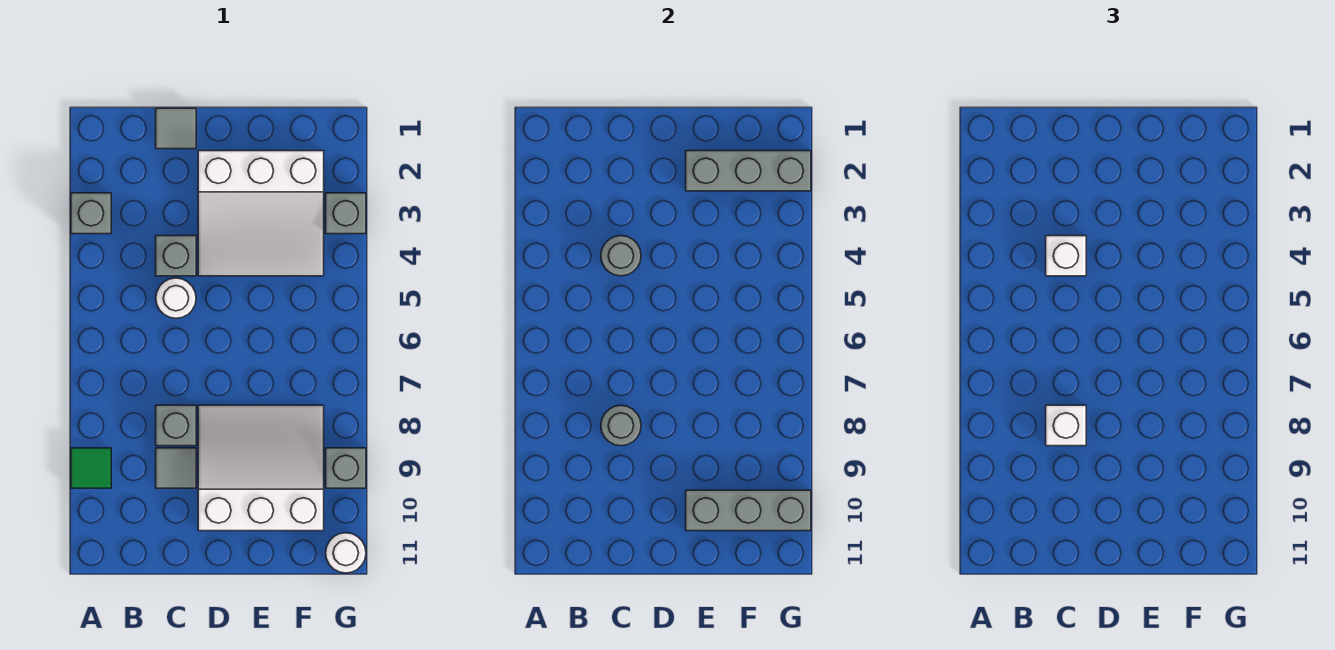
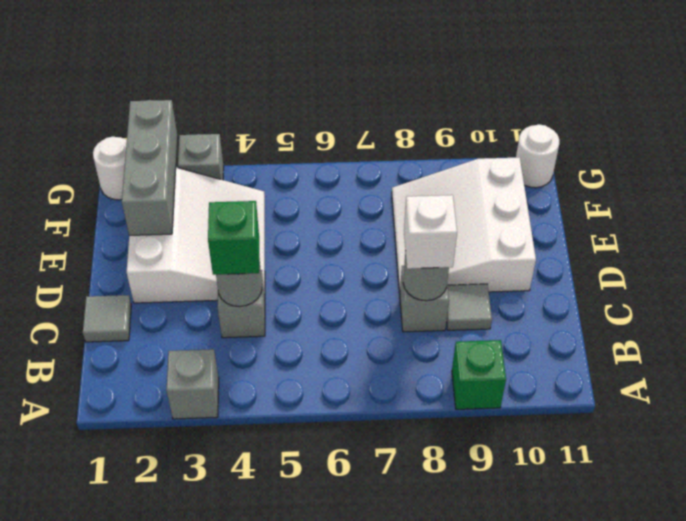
green tile A9 level 1 -> green brick A9 level 1
white brick C4 level 3 -> green brick C4 level 3
white round brick C5 level 1 -> white round brick G1 level 1
grey brick E10:G10 level 2 -> none
grey brick G9 level 1 -> none

